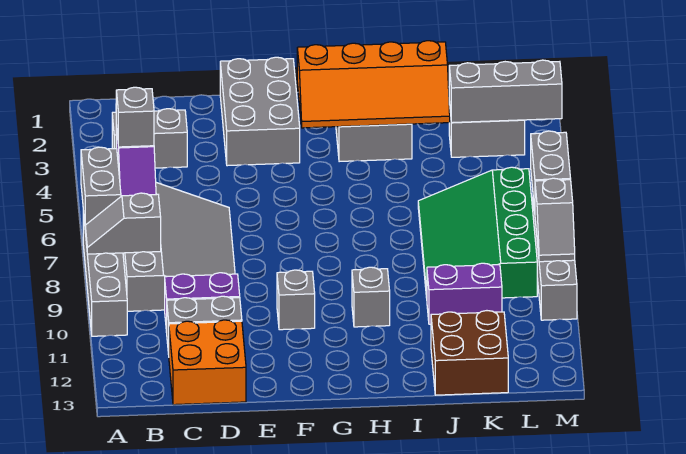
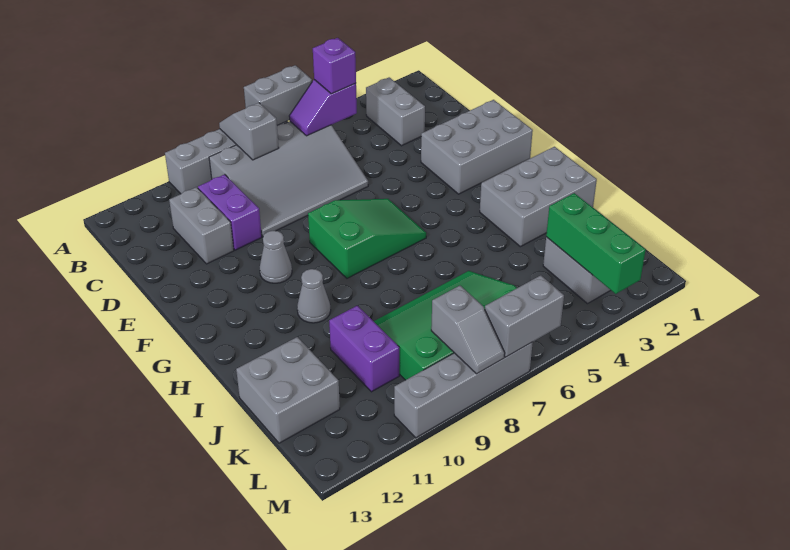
grey brick B5 level 3 -> purple brick B5 level 3
orange brick C12:D13 level 1 -> none
none -> green slope F6:G8 level 1 top 8
grey brick F10 level 1 -> grey cone F10 level 1
orange slope G2:J3 level 2 top 2 -> none
grey brick H10 level 1 -> grey cone H10 level 1
brown brick J12:K13 level 1 -> grey brick J12:K13 level 1
grey brick K3:M3 level 2 -> green brick K3:M3 level 2
grey slope M8:M9 level 2 top 8 -> grey slope L8:M8 level 2 top L

